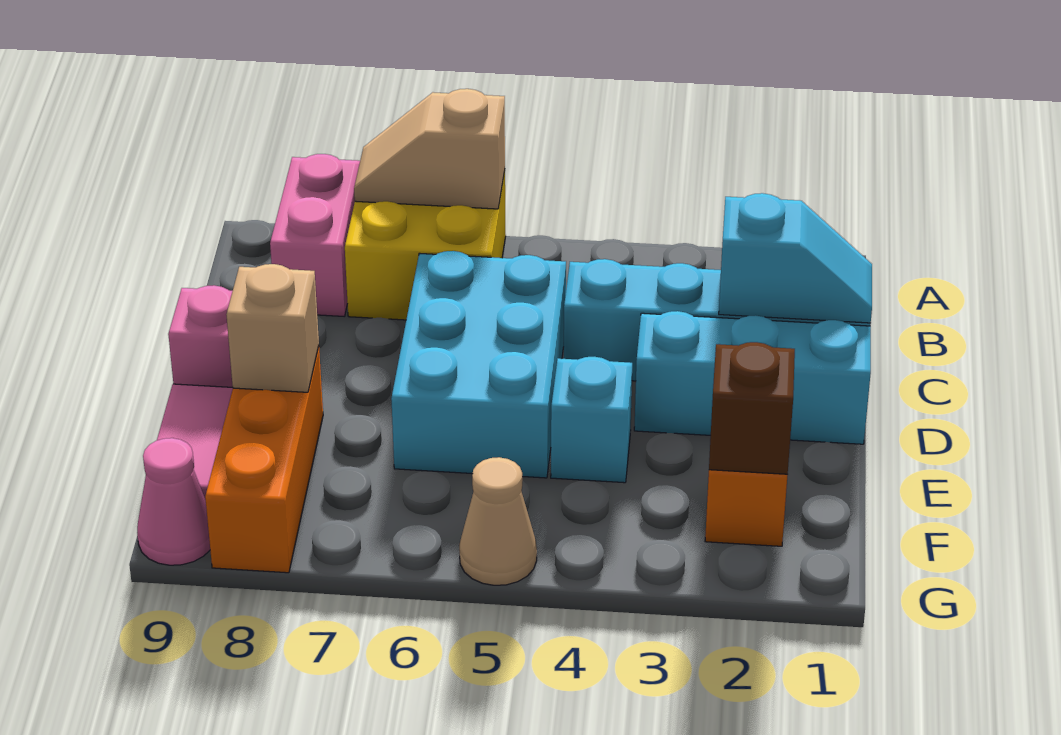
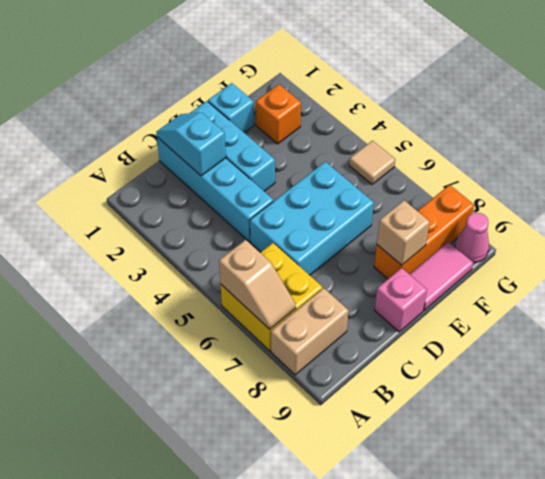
pink brick A8:B8 level 1 -> tan brick A8:B8 level 1
cyan brick E4 level 1 -> cyan brick E1 level 1
brown brick F2 level 2 -> none
tan cone G5 level 1 -> tan tile G5 level 1

